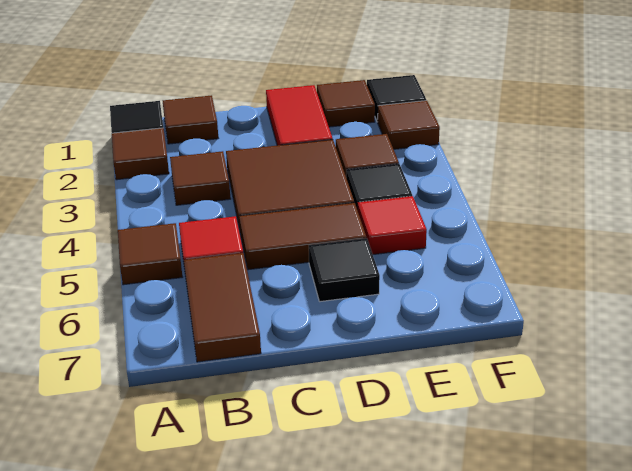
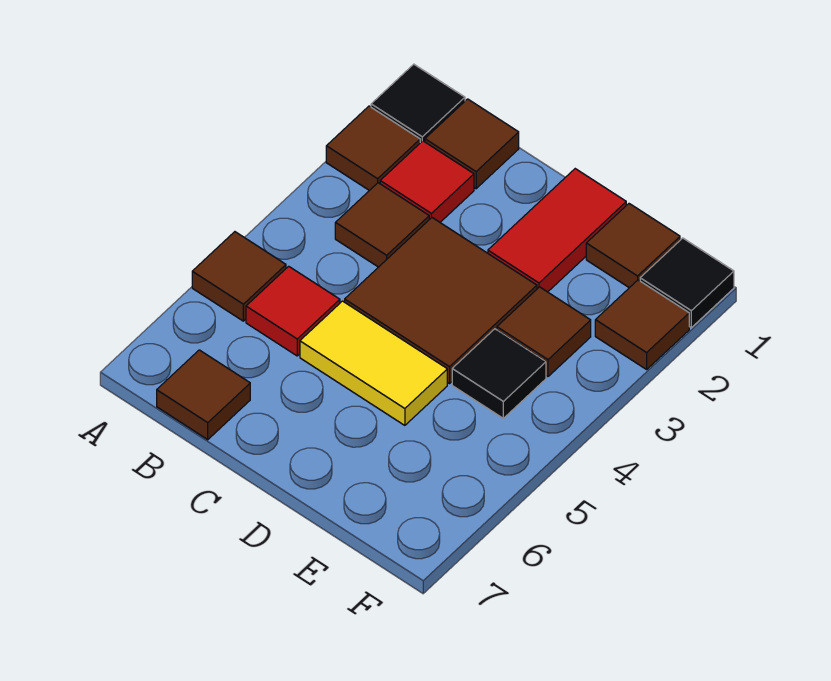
brown tile B6:B7 level 1 -> brown tile B7 level 1
brown tile C5:D5 level 1 -> yellow tile C5:D5 level 1
black tile D6 level 1 -> none
red tile E5 level 1 -> red tile B2 level 1

